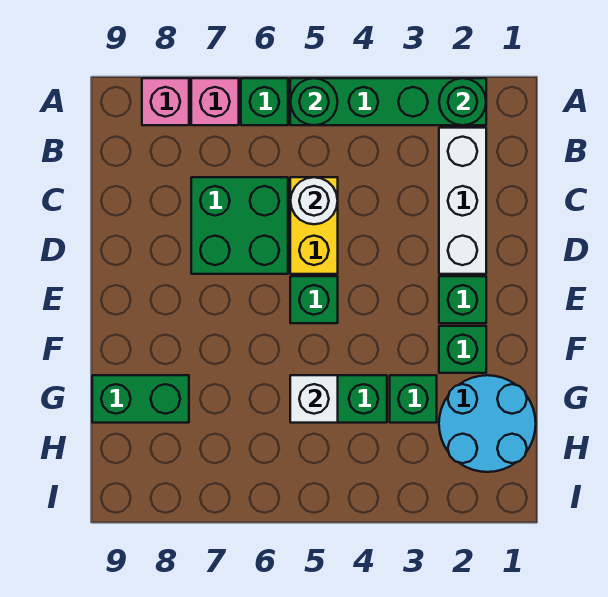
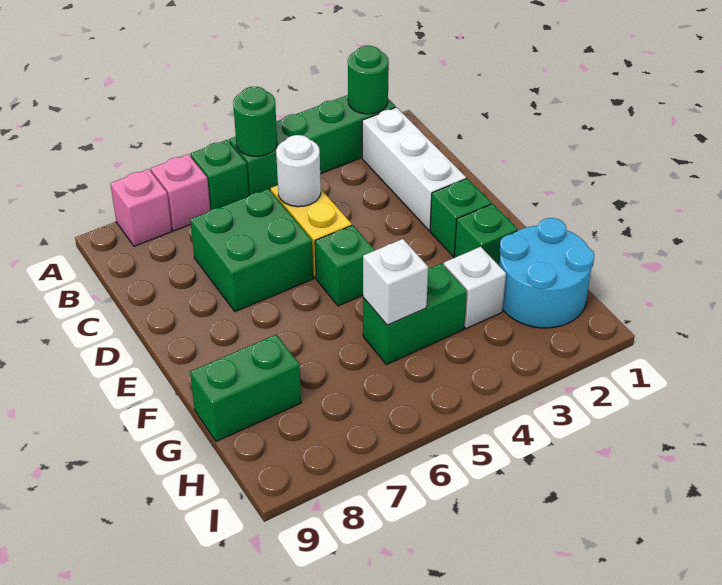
green brick G3 level 1 -> white brick G3 level 1

